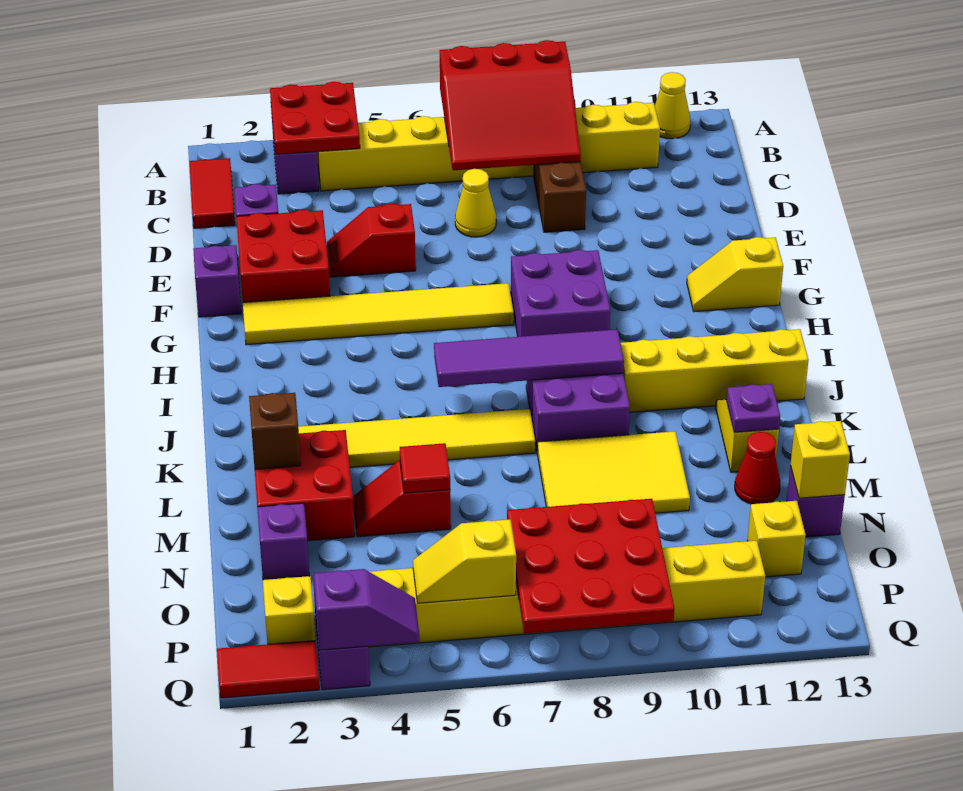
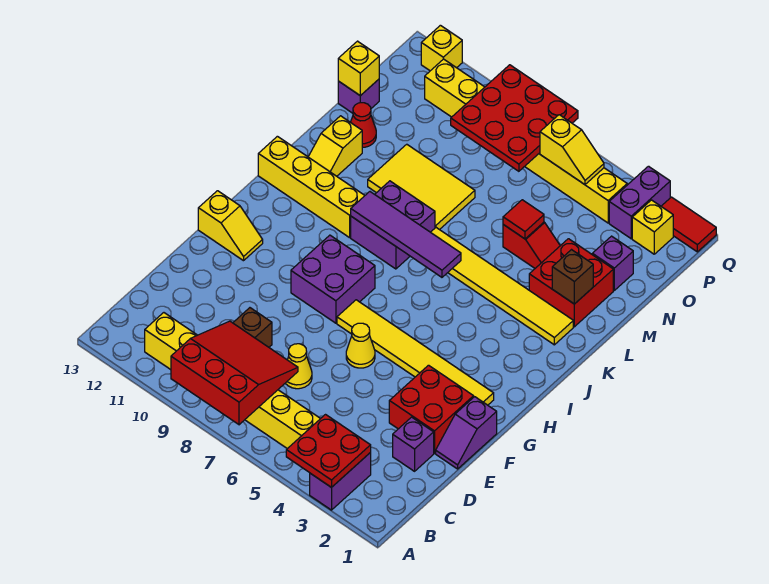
yellow cone A12 level 1 -> yellow cone F6 level 1
red tile B1:C1 level 1 -> none
red slope E4:E5 level 1 top 5 -> none
purple plate L12 level 2 -> none
yellow brick O12 level 1 -> yellow brick Q12 level 1
purple slope Q3:Q4 level 2 top 3 -> none

